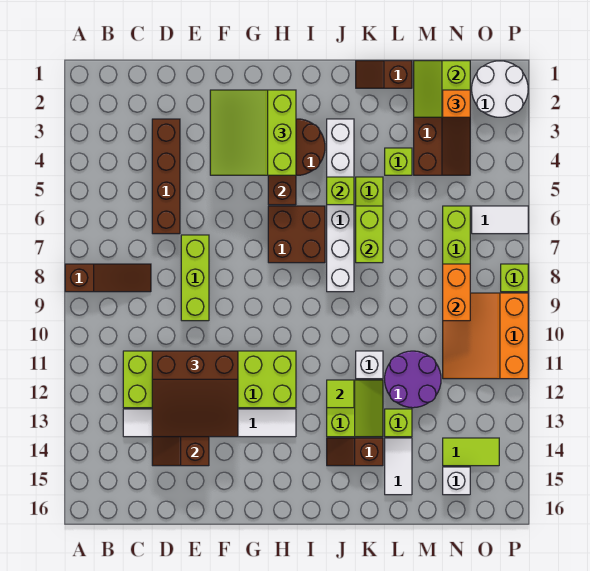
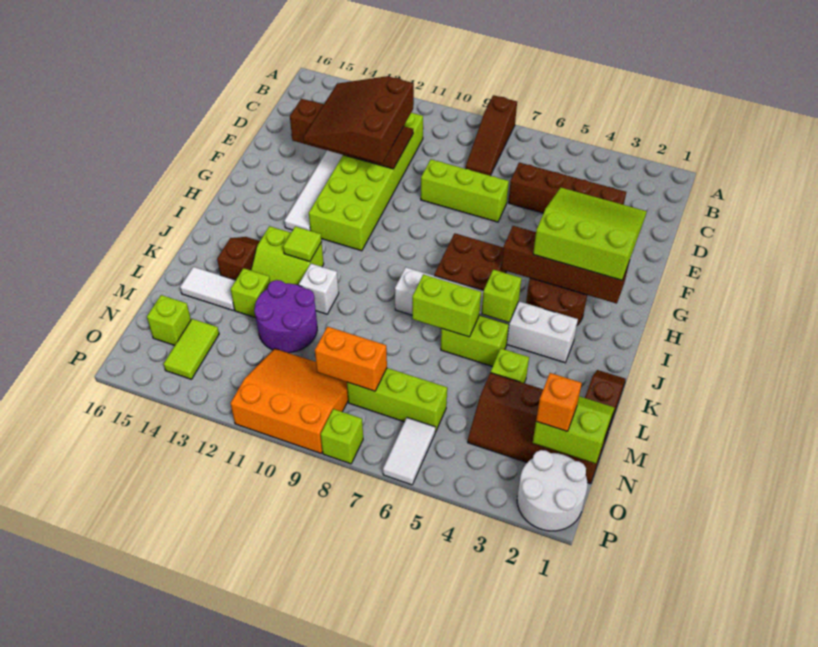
white brick N15 level 1 -> lime brick N15 level 1

